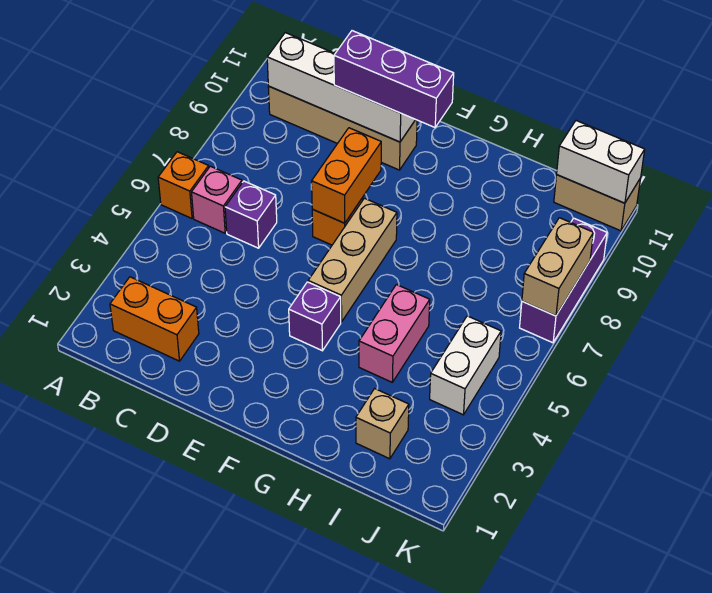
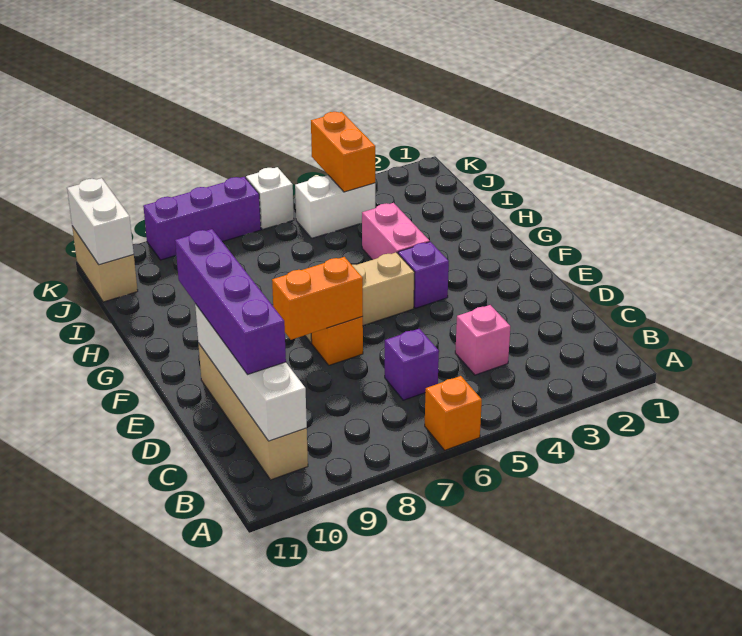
orange brick B2:C2 level 1 -> orange brick J4:K4 level 2
pink brick B6 level 1 -> pink brick C4 level 1
purple brick D10:F10 level 3 -> purple brick C10:F10 level 3
pink brick H4:H5 level 1 -> pink brick G4:H4 level 1
tan brick I2 level 1 -> none
none -> white brick K6 level 1
tan brick K7:K8 level 2 -> none

